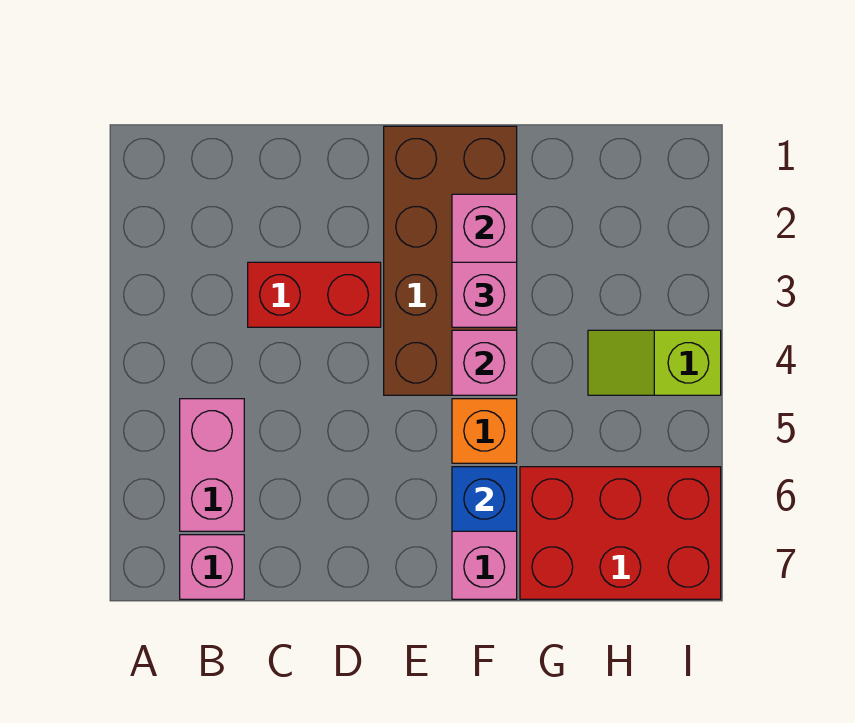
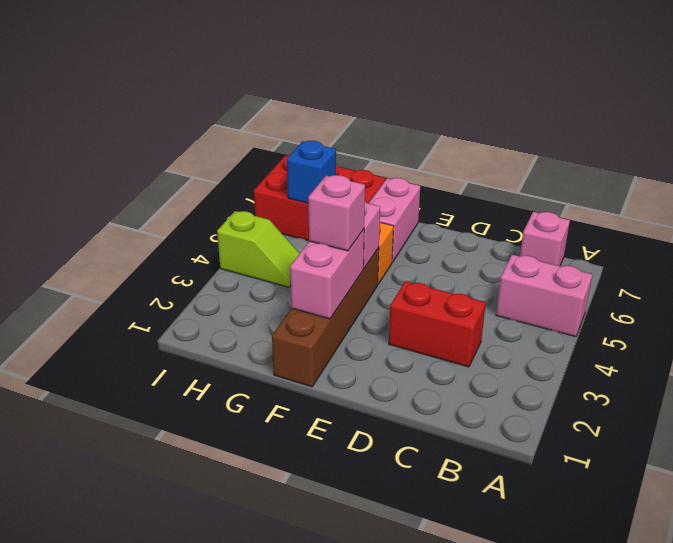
pink brick B5:B6 level 1 -> pink brick A5:B5 level 1
brown brick E1:F4 level 1 -> brown brick F1:F4 level 1
blue brick F6 level 2 -> blue brick H6 level 2

